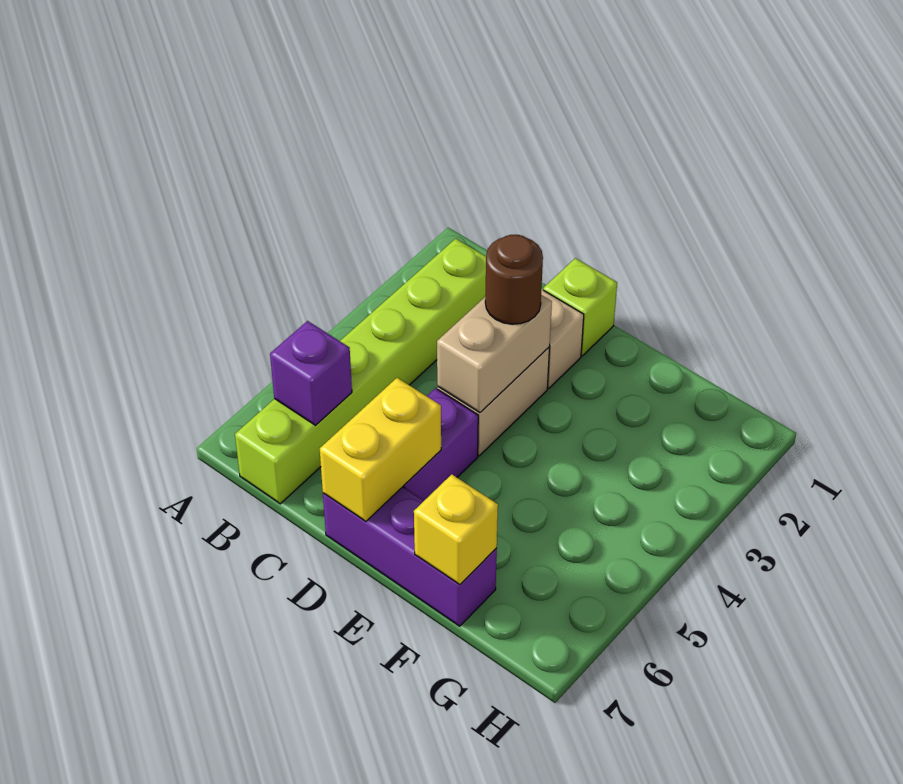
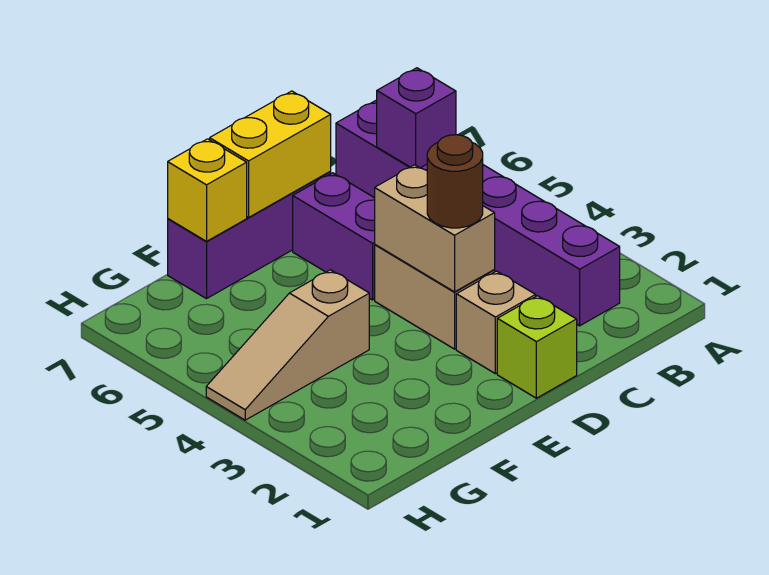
lime brick B2:B7 level 1 -> purple brick B2:B7 level 1
yellow brick D6:D7 level 2 -> yellow brick D7:E7 level 2
none -> tan slope F4:H4 level 1 top F

